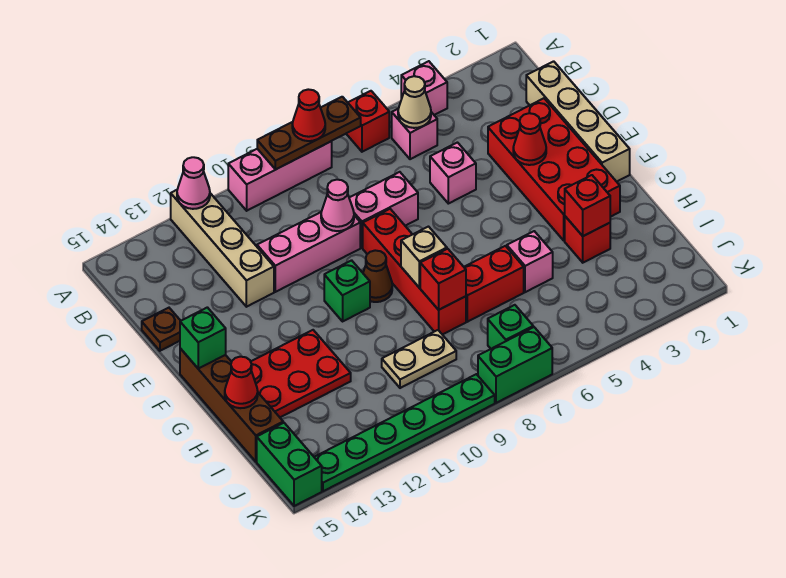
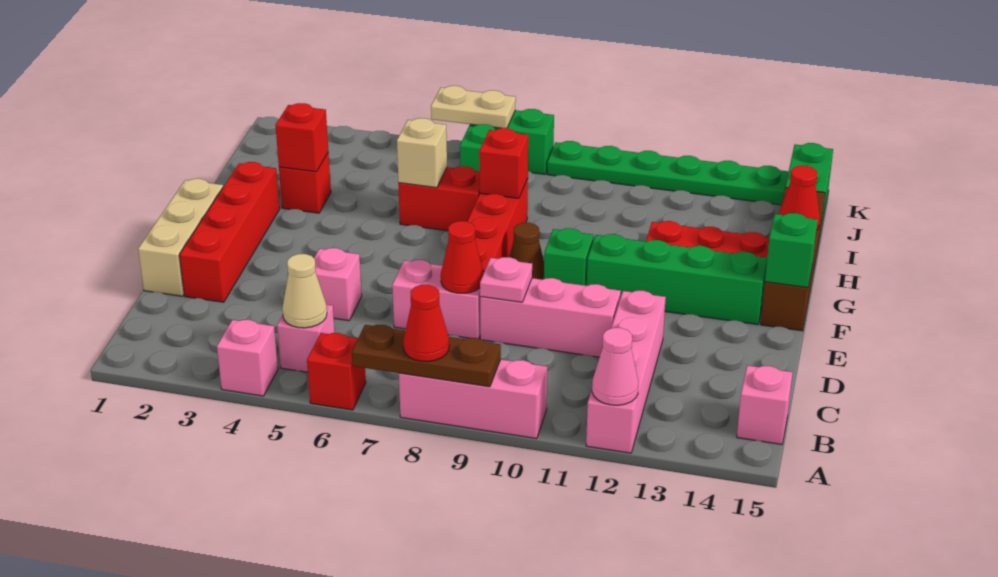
tan brick A12:D12 level 1 -> pink brick A12:D12 level 1
tan brick C1:F1 level 1 -> tan brick D1:F1 level 1
red brick D2:G3 level 1 -> red brick D2:G2 level 1
pink cone D9 level 2 -> pink plate D9 level 2
brown plate D15 level 1 -> none
red cone E3 level 2 -> red cone D8 level 2
none -> green brick F11:F14 level 1
tan brick G8 level 2 -> tan brick H6 level 2
pink brick H5 level 1 -> pink brick B15 level 1
tan plate I9:I10 level 1 -> tan plate K6:K7 level 2

